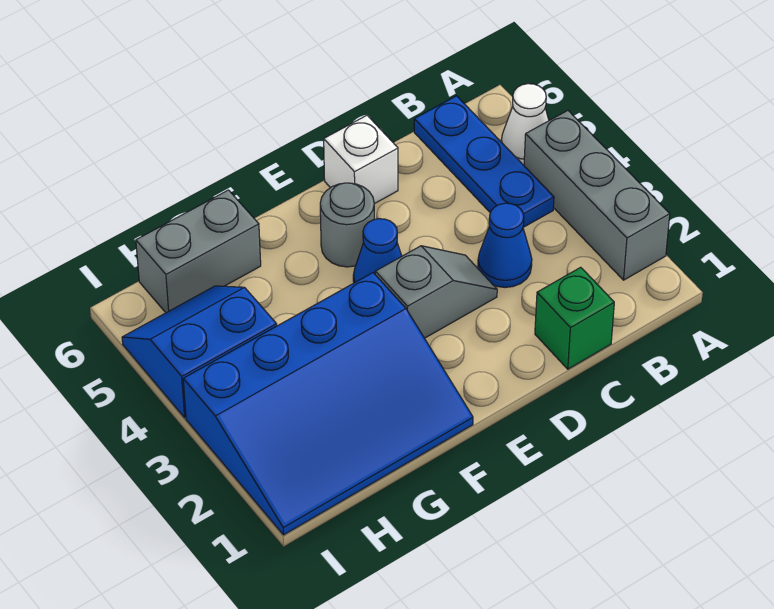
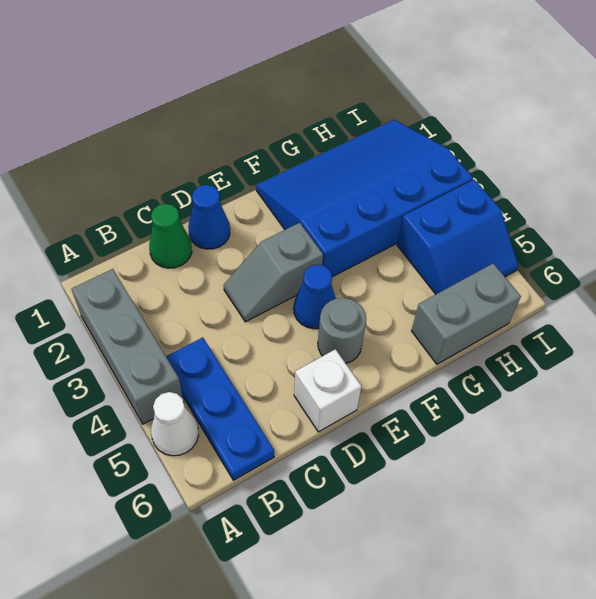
green brick C1 level 1 -> green cone C1 level 1
blue cone C3 level 1 -> blue cone D1 level 1

